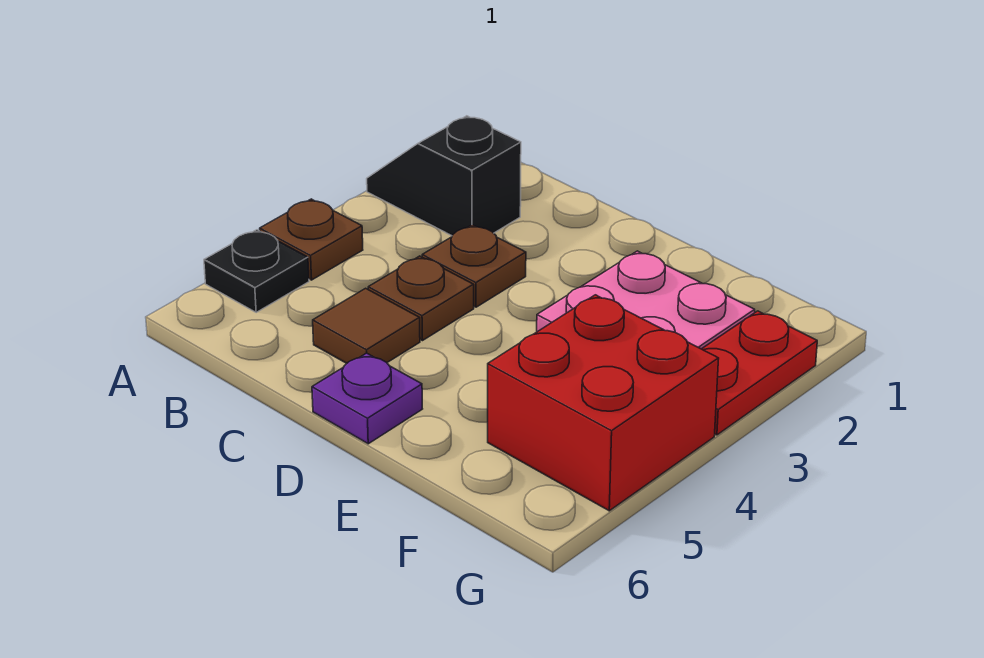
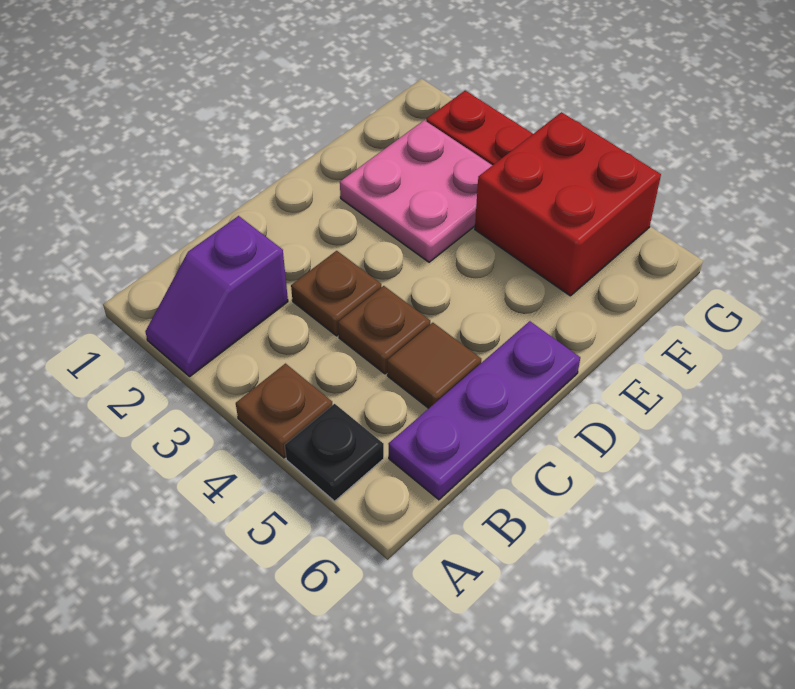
black slope A2:B2 level 1 top B -> purple slope A2:B2 level 1 top B
purple plate D6 level 1 -> purple plate B6:D6 level 1

